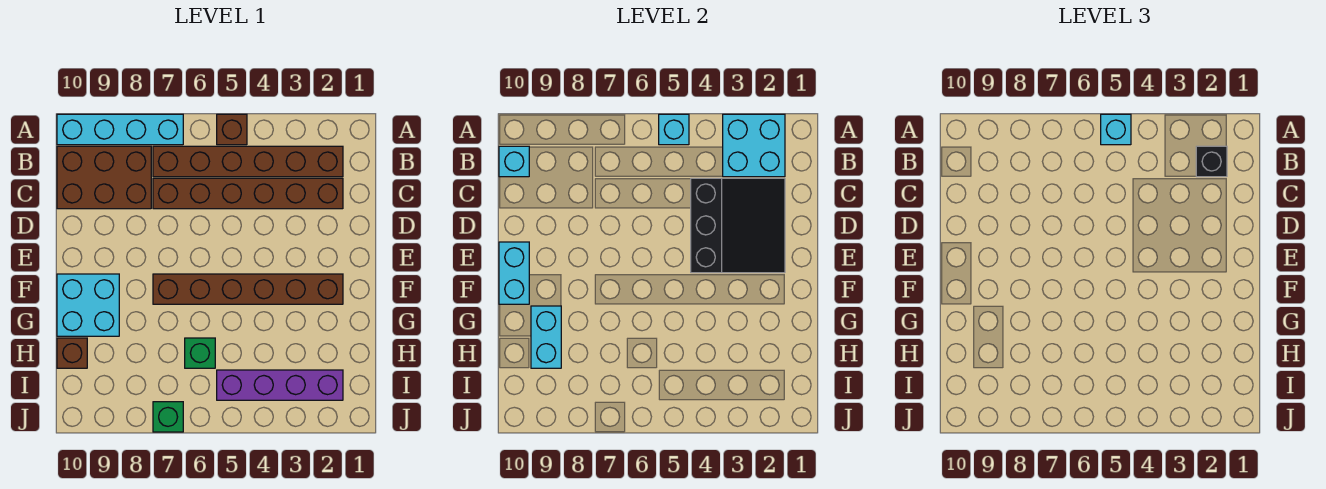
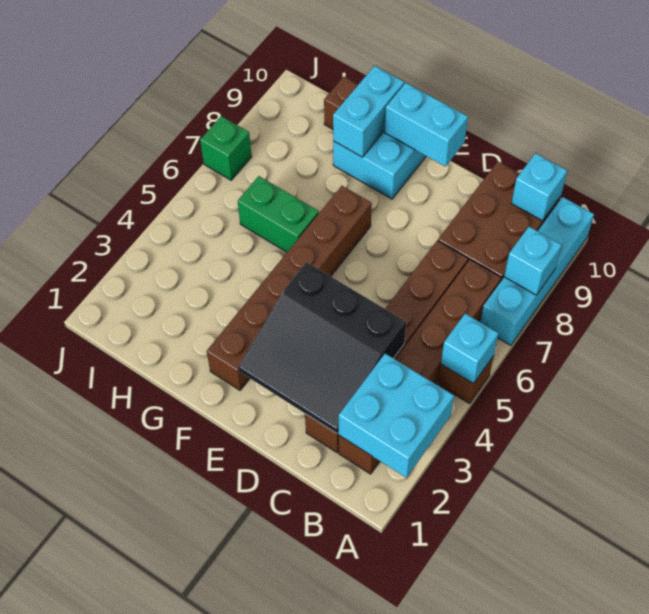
cyan brick A5 level 3 -> cyan brick A8 level 2
black brick B2 level 3 -> none
cyan brick G9:H9 level 2 -> cyan brick G9:G10 level 2
green brick H6 level 1 -> green brick G6:H6 level 1
purple brick I2:I5 level 1 -> none

